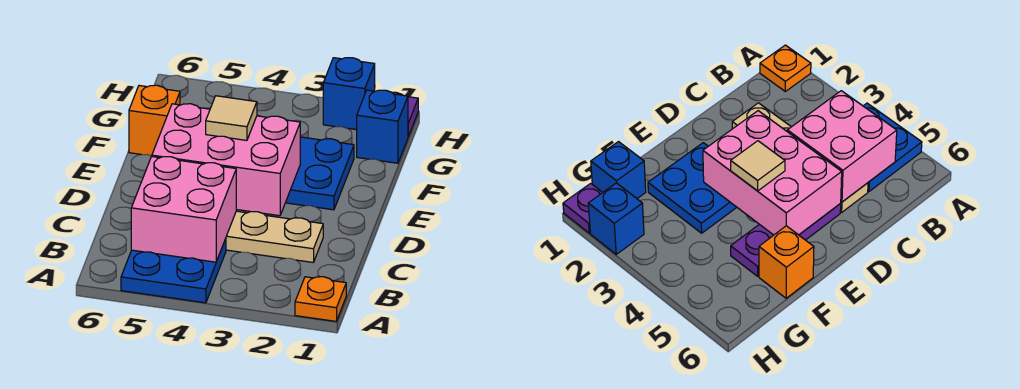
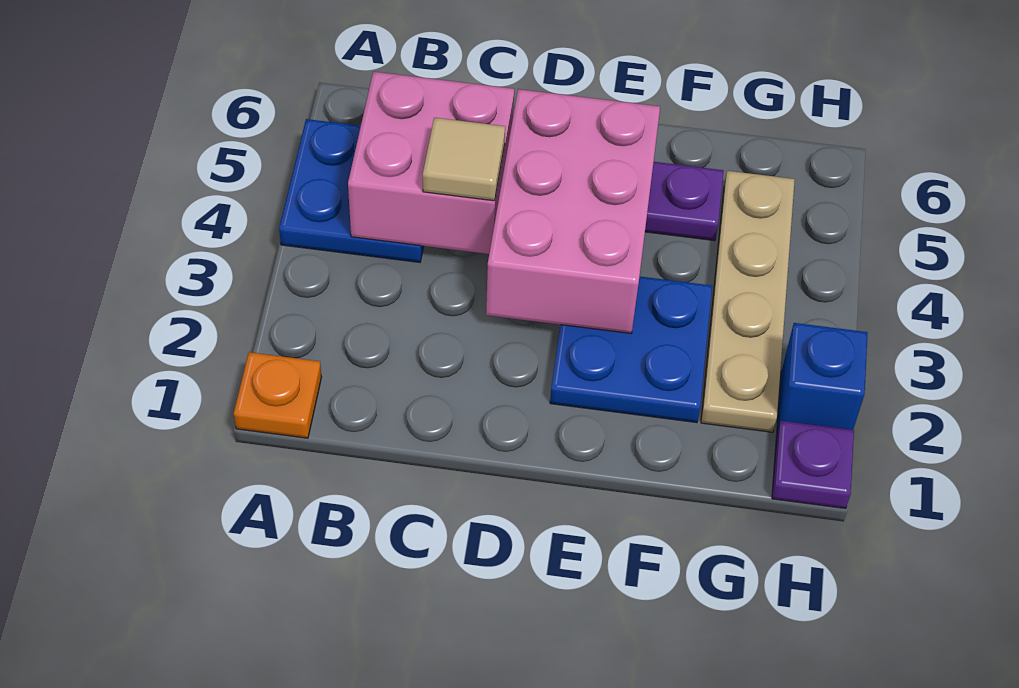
tan plate C2:C5 level 1 -> tan plate G2:G5 level 1
tan tile E4 level 3 -> tan tile C4 level 3
orange brick F6 level 1 -> none
blue brick G1 level 1 -> none

